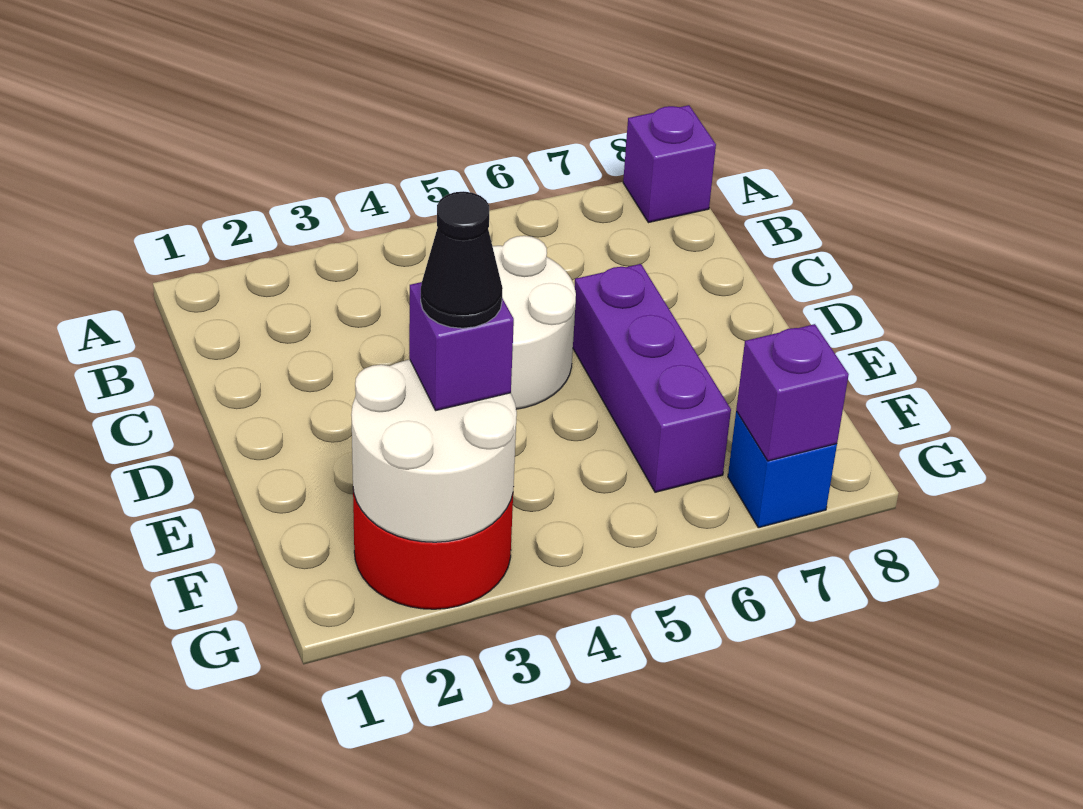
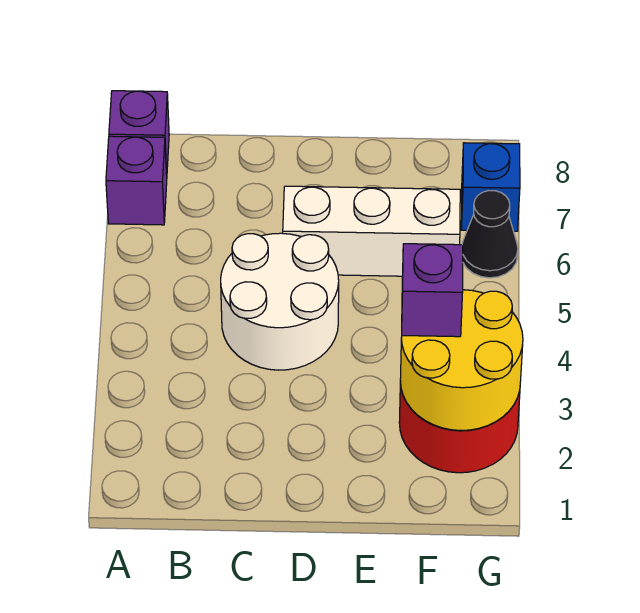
purple brick D6:F6 level 1 -> white brick D6:F6 level 1
white round brick F2:G3 level 2 -> yellow round brick F2:G3 level 2
black cone F3 level 4 -> black cone G6 level 1
purple brick G7 level 2 -> purple brick A7 level 1

